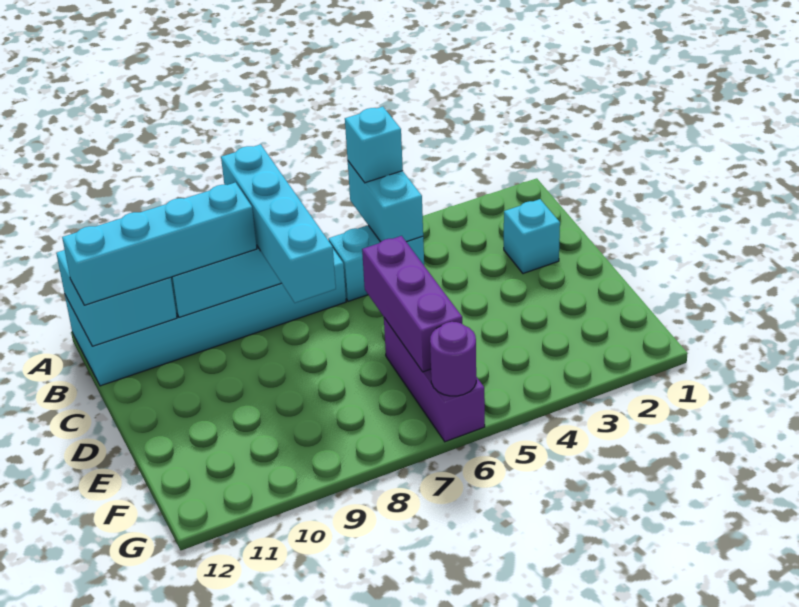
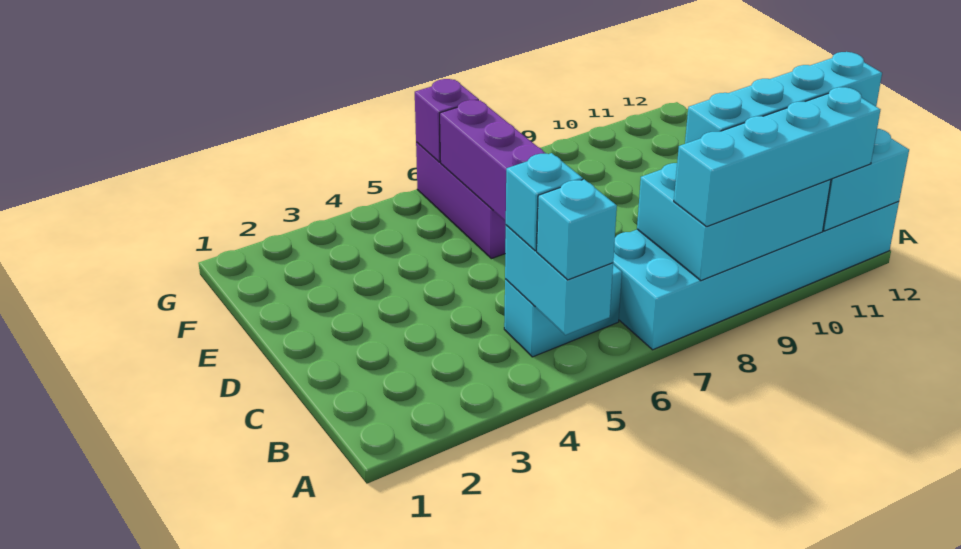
cyan brick A8:D8 level 3 -> cyan brick A8:A11 level 3
cyan brick C2 level 1 -> cyan brick B5 level 3
purple round brick G6 level 2 -> purple brick G6 level 2

